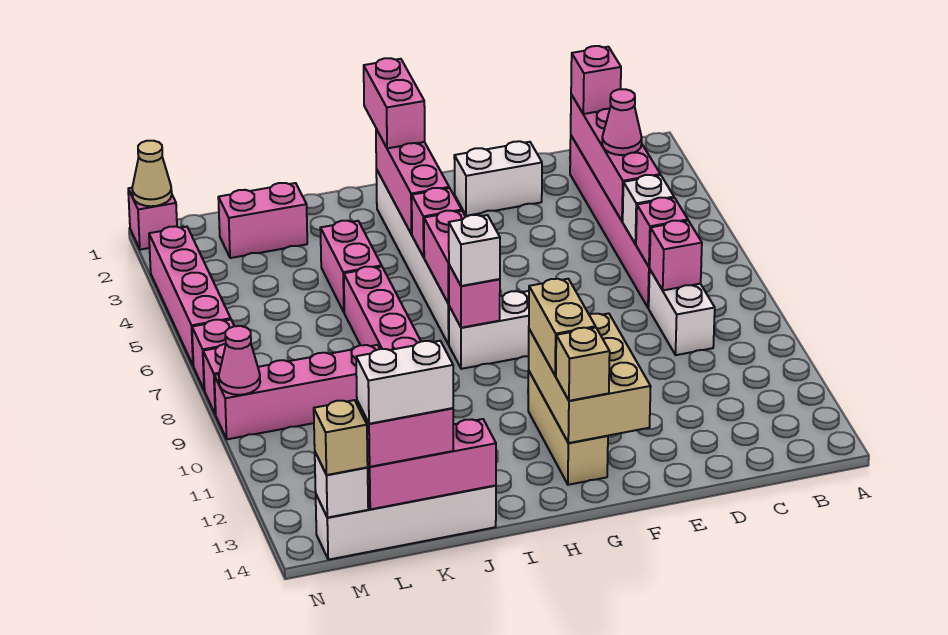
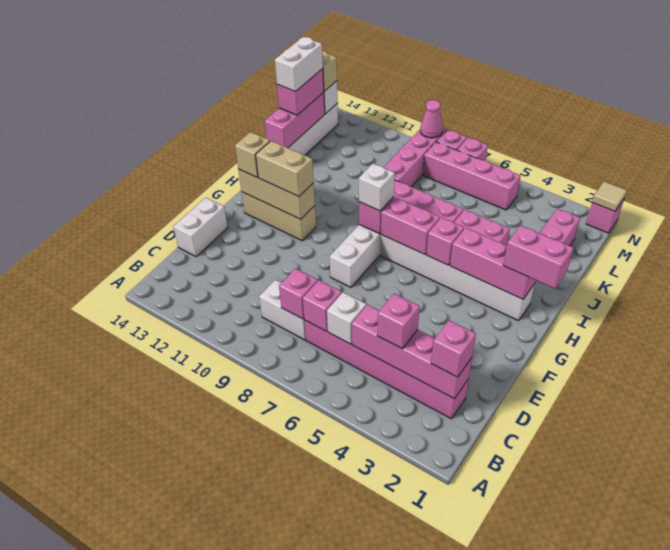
pink cone C4 level 3 -> pink brick C4 level 3
white brick E2:F2 level 1 -> white brick D14:E14 level 1
tan brick F11:G13 level 2 -> tan brick G11:G13 level 2
tan cone N1 level 2 -> tan tile N1 level 2
pink brick N3:N6 level 1 -> pink brick M5:M8 level 1

